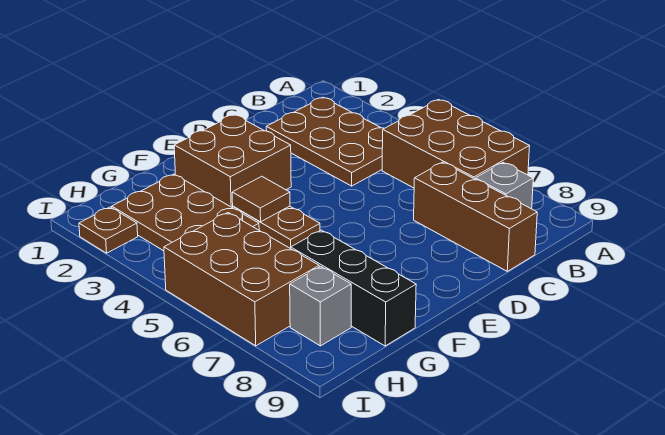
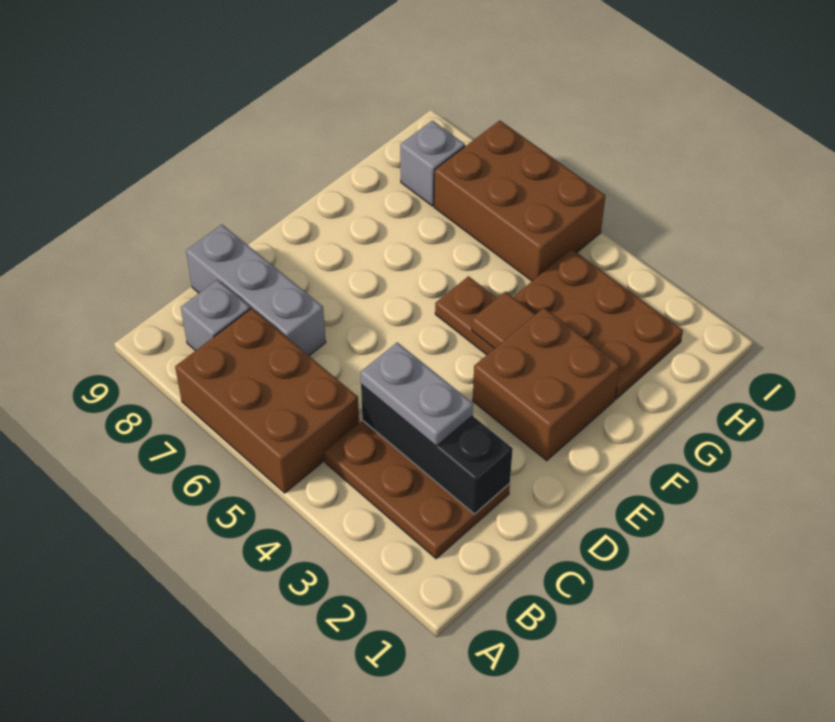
none -> grey plate C3:C4 level 3
brown brick C7:C9 level 1 -> grey brick C7:C9 level 1
black brick G7:G9 level 1 -> black brick C2:C4 level 2
brown plate I2 level 1 -> none

